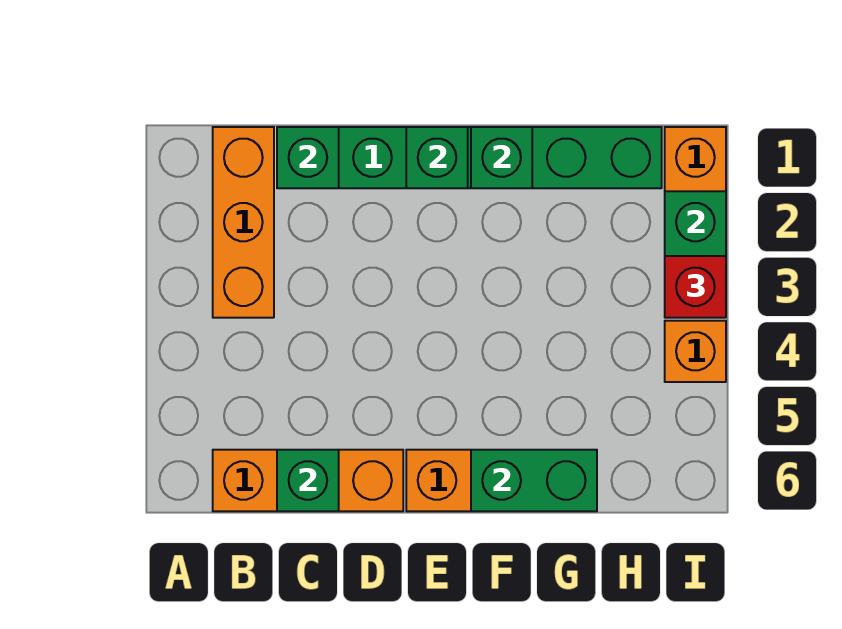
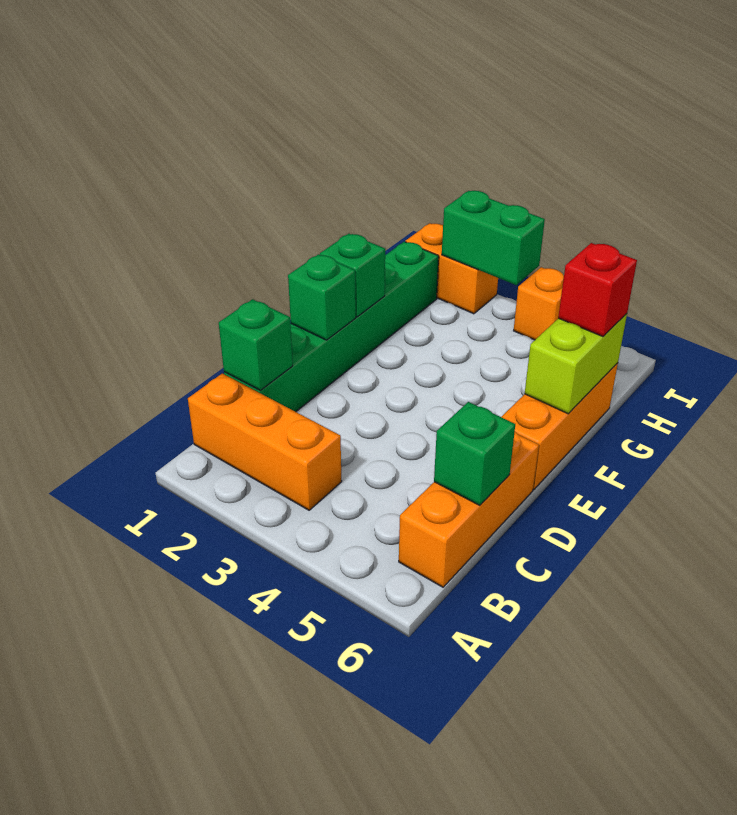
green brick F6:G6 level 2 -> lime brick F6:G6 level 2
red brick I3 level 3 -> red brick G6 level 3

